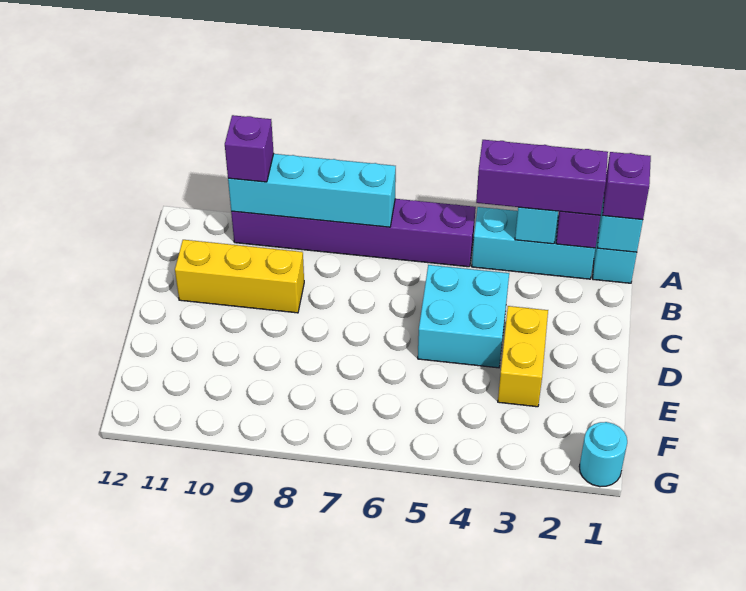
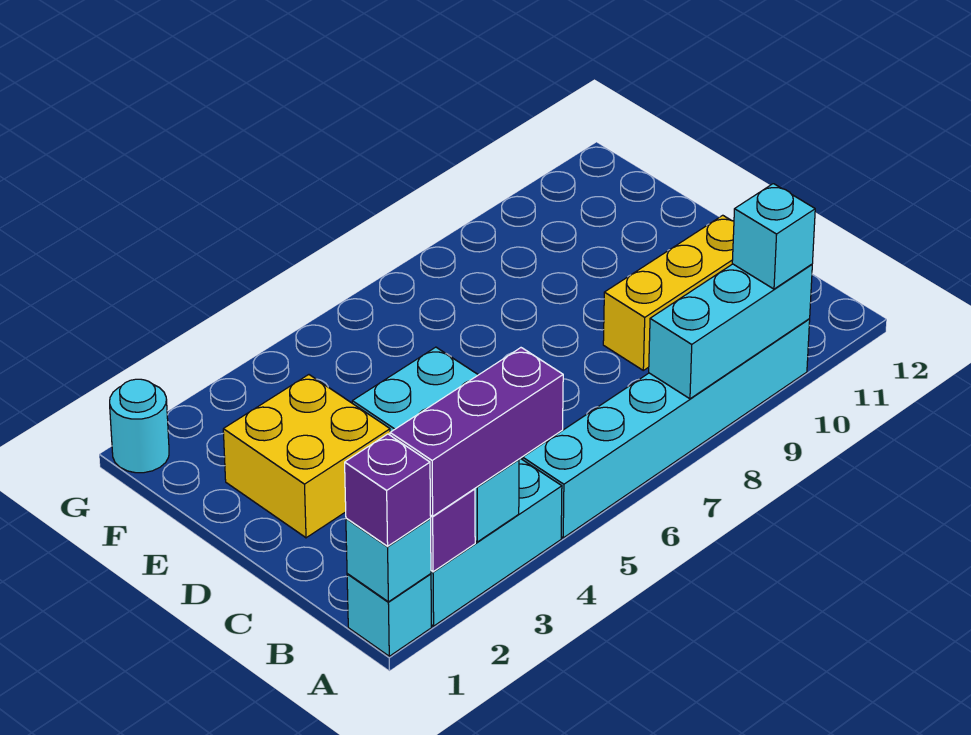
purple brick A5:A10 level 1 -> cyan brick A5:A10 level 1
cyan brick A7:A10 level 2 -> cyan brick A8:A10 level 2
purple brick A10 level 3 -> cyan brick A10 level 3
yellow brick D3:E3 level 1 -> yellow brick D2:E3 level 1

